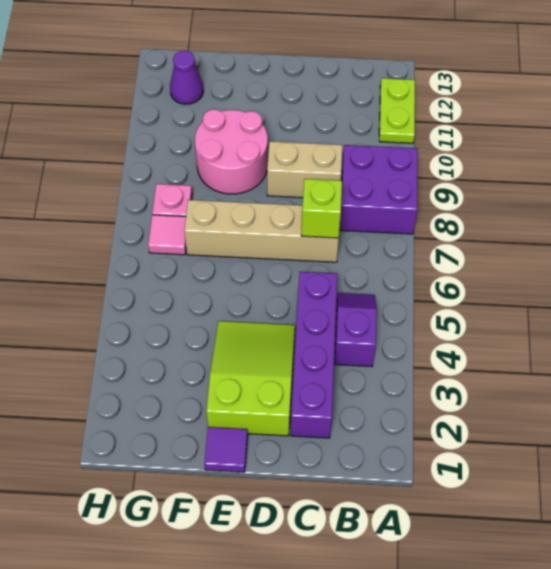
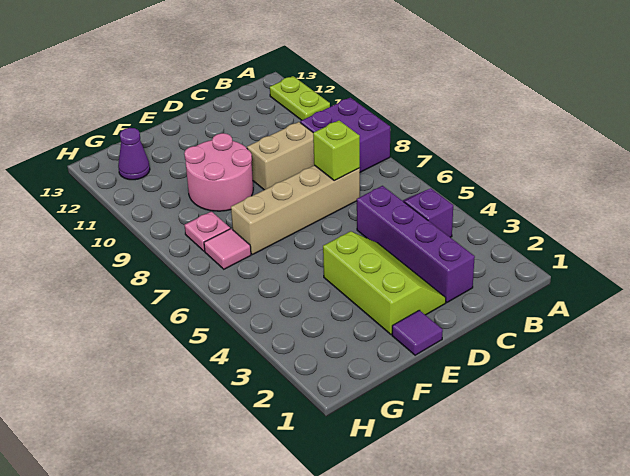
lime slope D2:E4 level 1 top 2 -> lime slope D2:E4 level 1 top E

